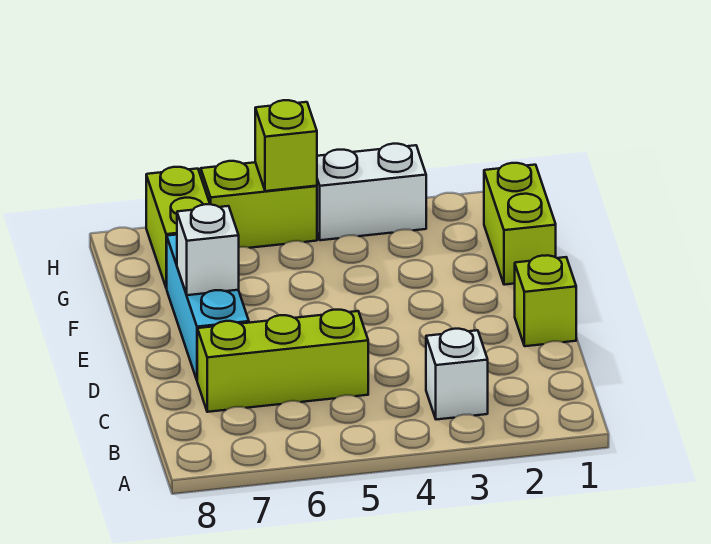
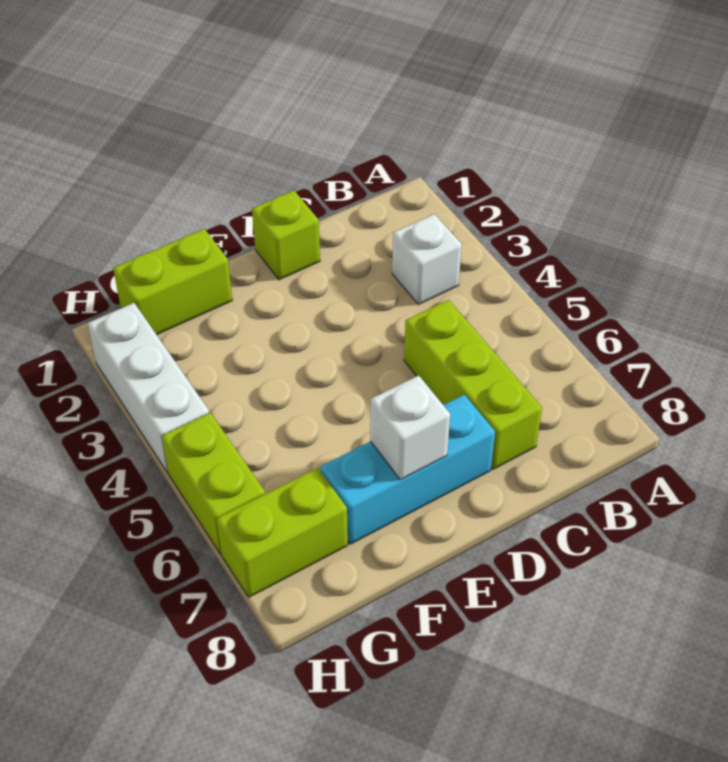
white brick H3:H4 level 1 -> white brick H2:H4 level 1
lime brick H5 level 2 -> none

